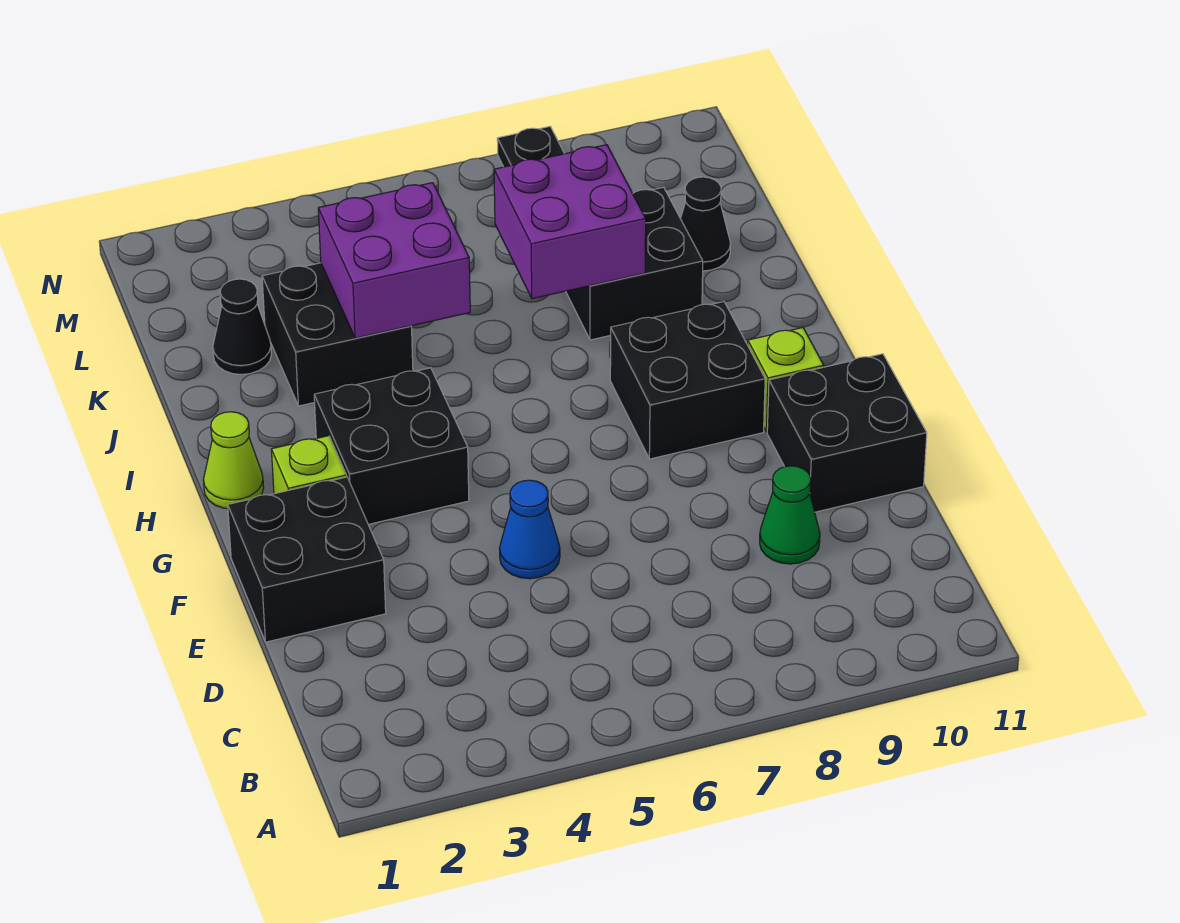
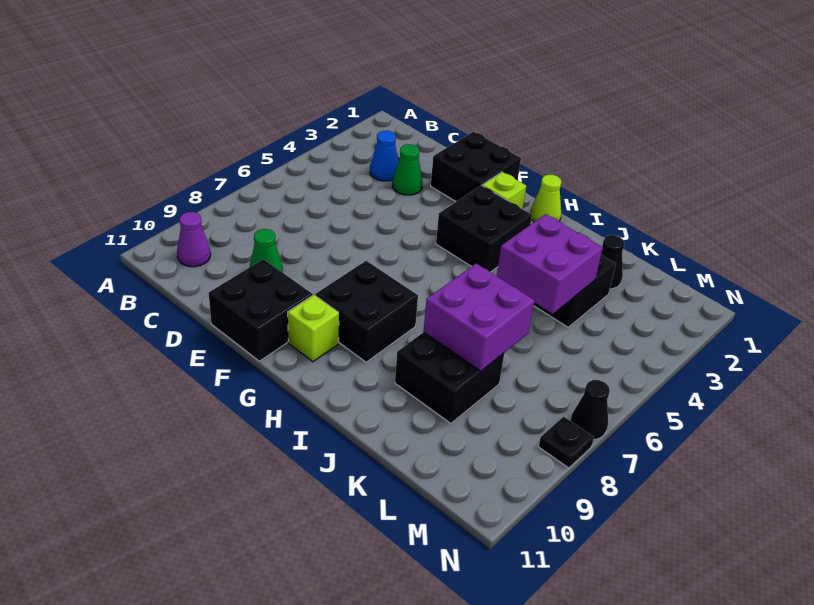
none -> purple cone B10 level 1
none -> green cone D3 level 1
blue cone E5 level 1 -> blue cone C3 level 1
black cone K10 level 1 -> black cone N7 level 1

